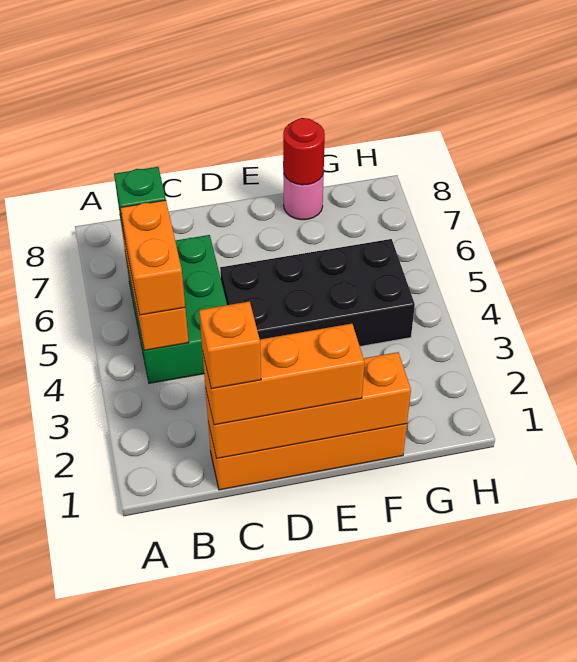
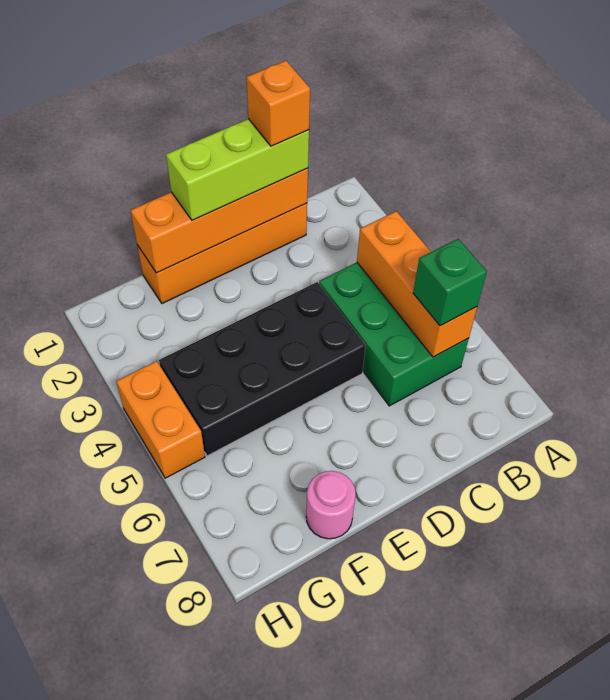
orange brick B4:B5 level 3 -> orange brick H4:H5 level 1
orange brick C1:E1 level 3 -> lime brick C1:E1 level 3
red round brick F8 level 2 -> none

